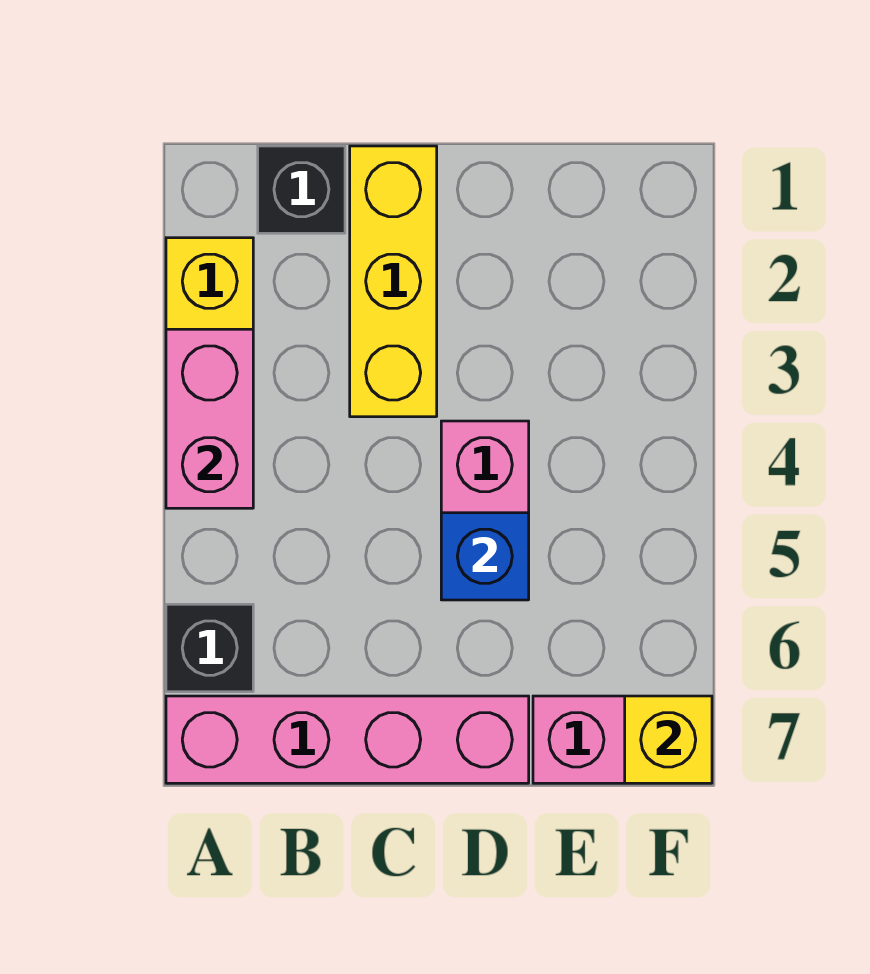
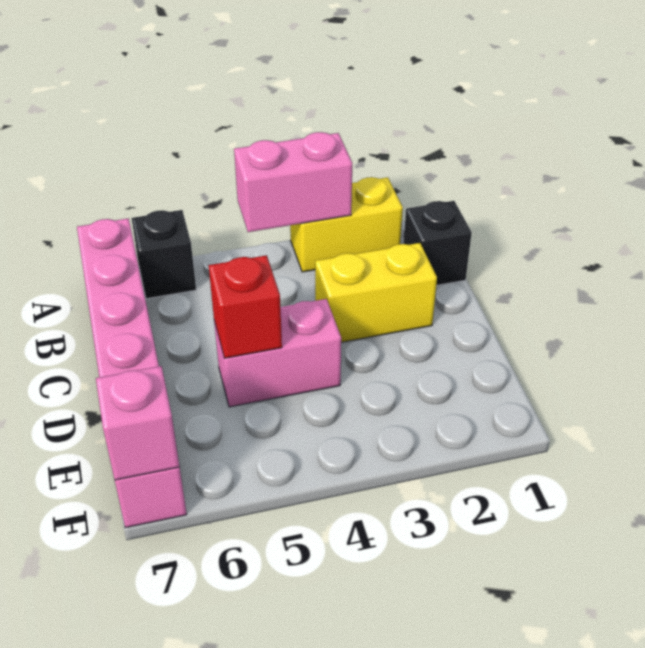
yellow brick C1:C3 level 1 -> yellow brick C2:C3 level 1
blue brick D5 level 2 -> red brick D5 level 2
yellow brick F7 level 2 -> pink brick F7 level 2

